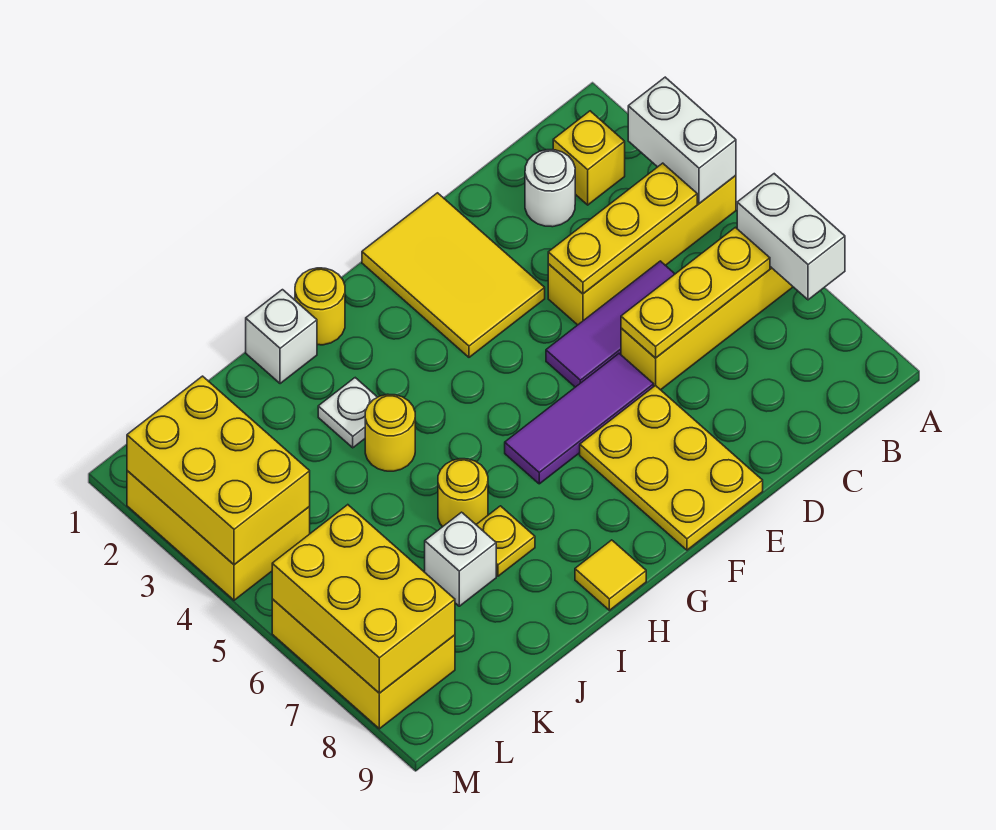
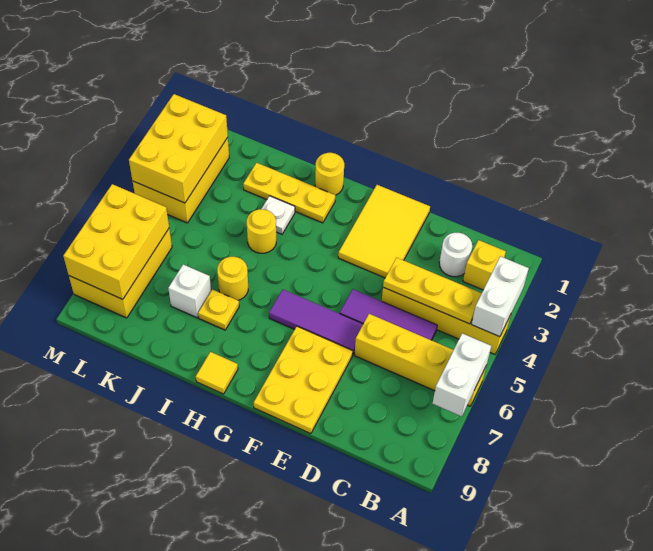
yellow plate B6:D6 level 2 -> yellow plate H2:J2 level 1
white brick I1 level 1 -> none

